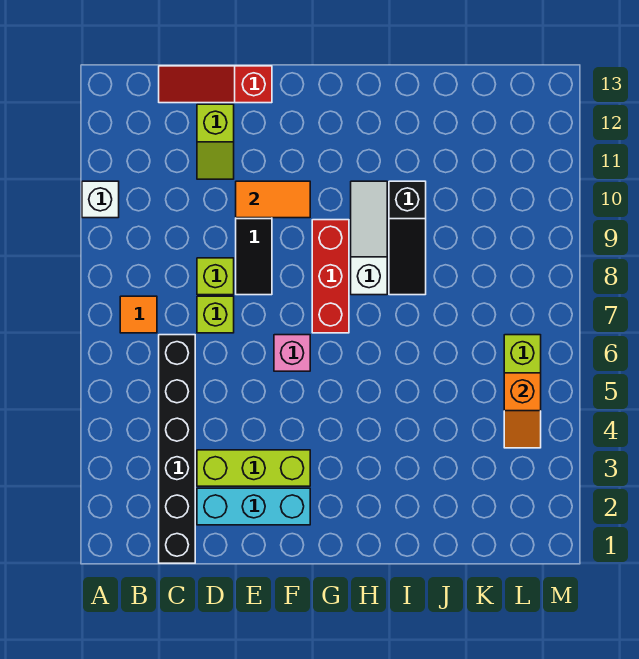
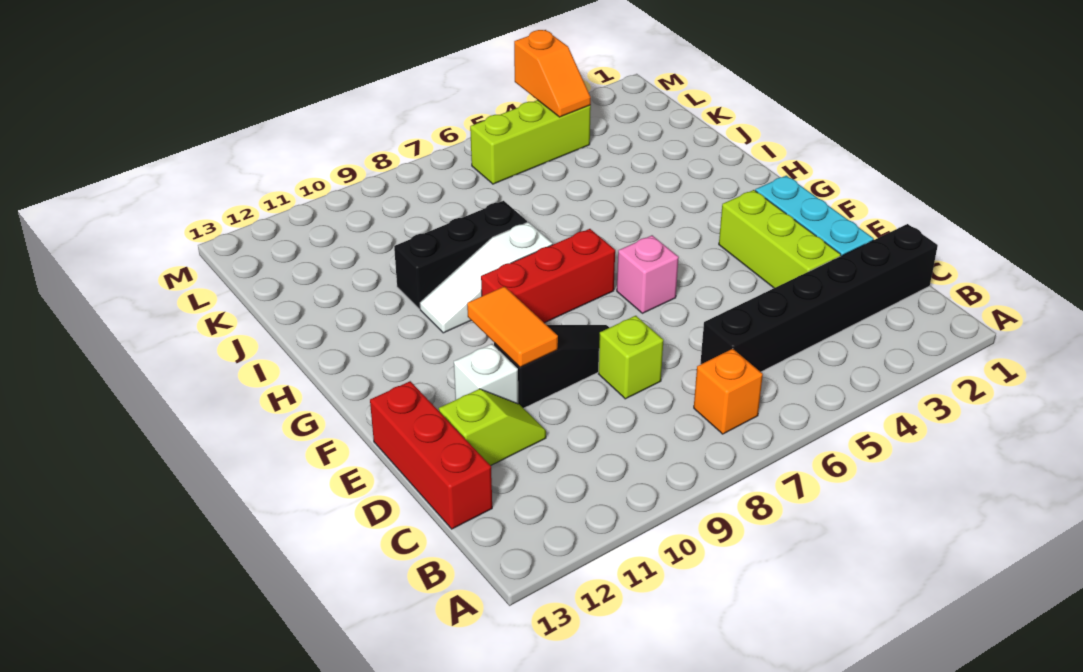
white brick A10 level 1 -> white brick E11 level 1
orange tile B7 level 1 -> orange brick B7 level 1
red slope C13:E13 level 1 top E -> red brick C13:E13 level 1
lime brick D7 level 1 -> none
black slope I8:I10 level 1 top 10 -> black brick I8:I10 level 1
orange slope L4:L5 level 2 top 5 -> orange slope L4:M4 level 2 top M

